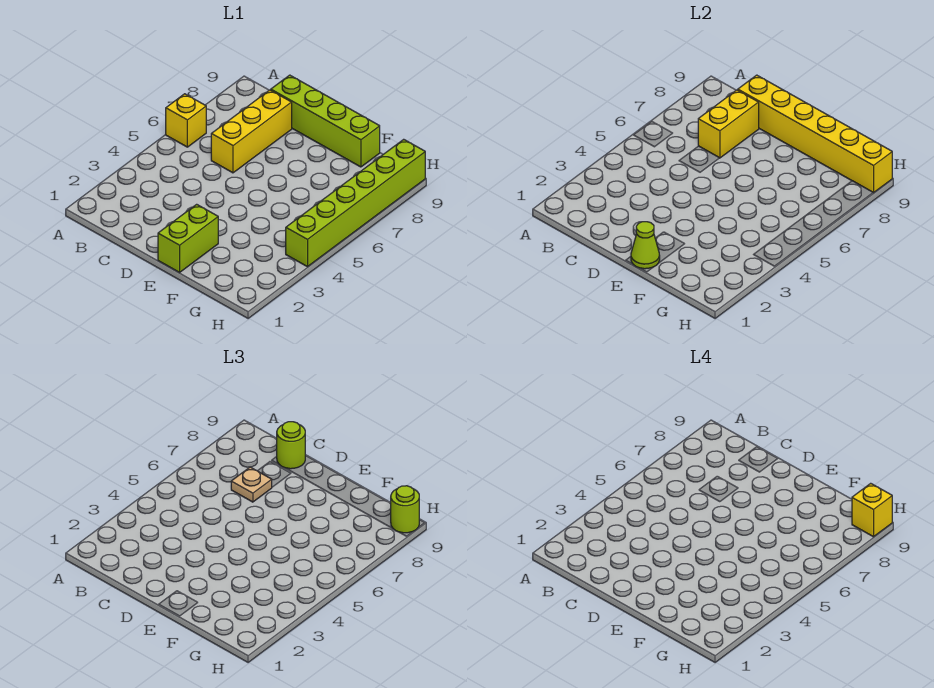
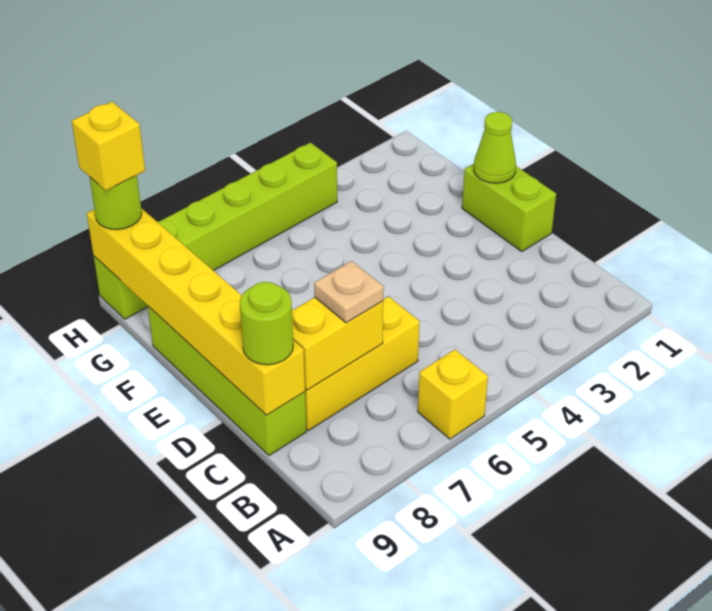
lime brick E1:E2 level 1 -> lime brick D1:E1 level 1

